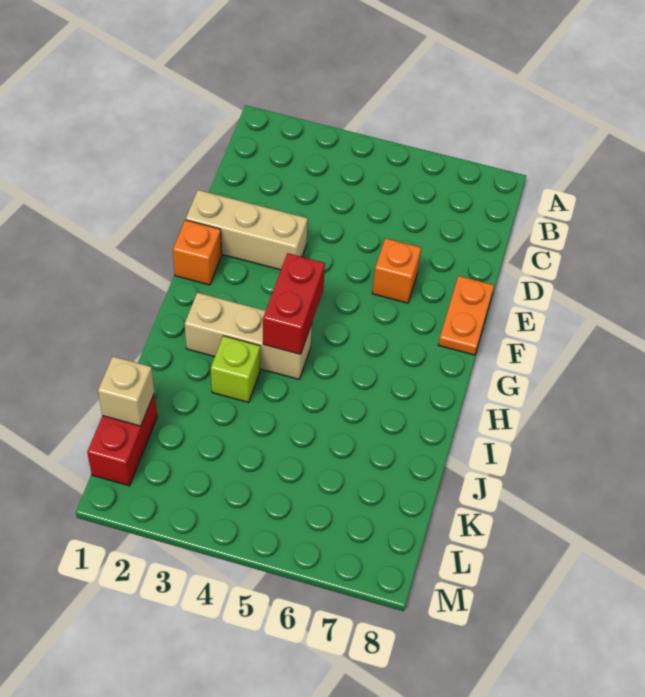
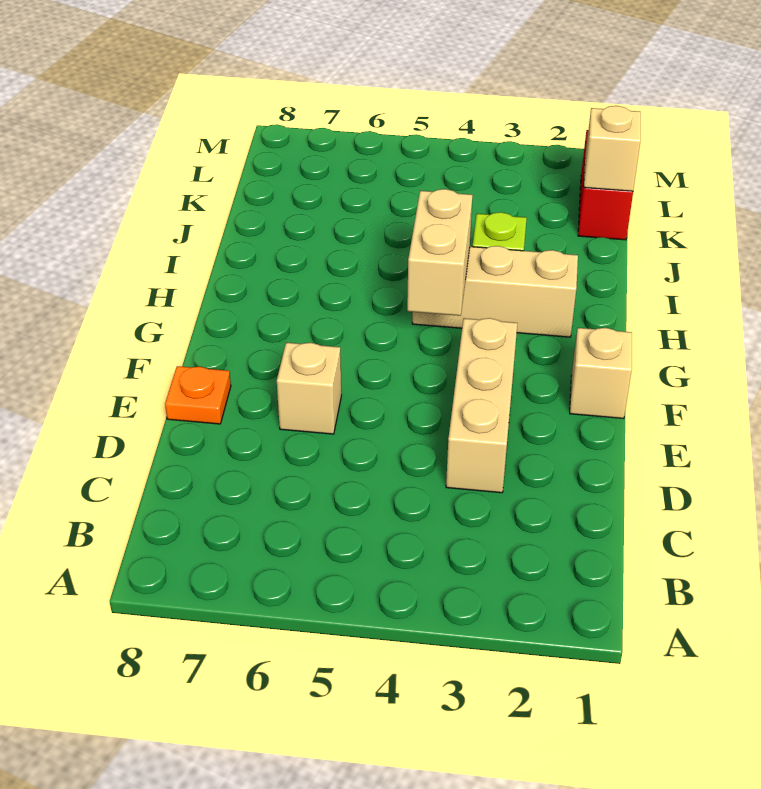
tan brick E1:E3 level 1 -> tan brick D3:F3 level 1
orange brick E6 level 1 -> tan brick E6 level 1
orange plate E8:F8 level 1 -> orange plate E8 level 1
orange brick F1 level 1 -> tan brick F1 level 1
red brick G4:H4 level 2 -> tan brick G4:H4 level 2

